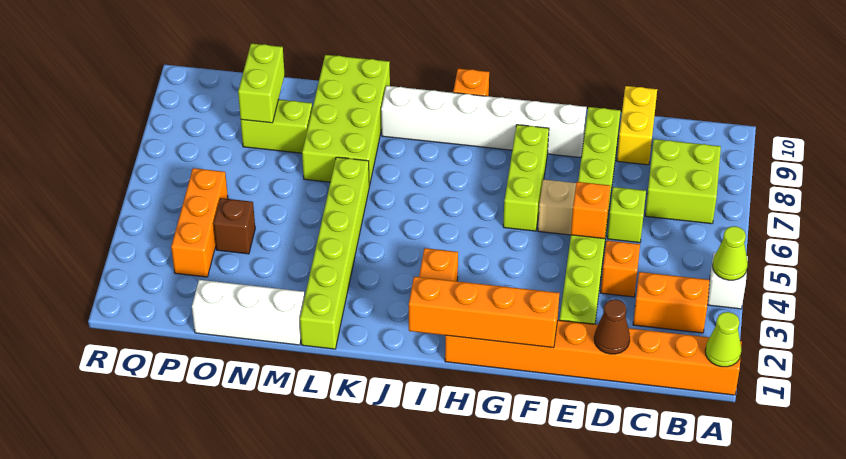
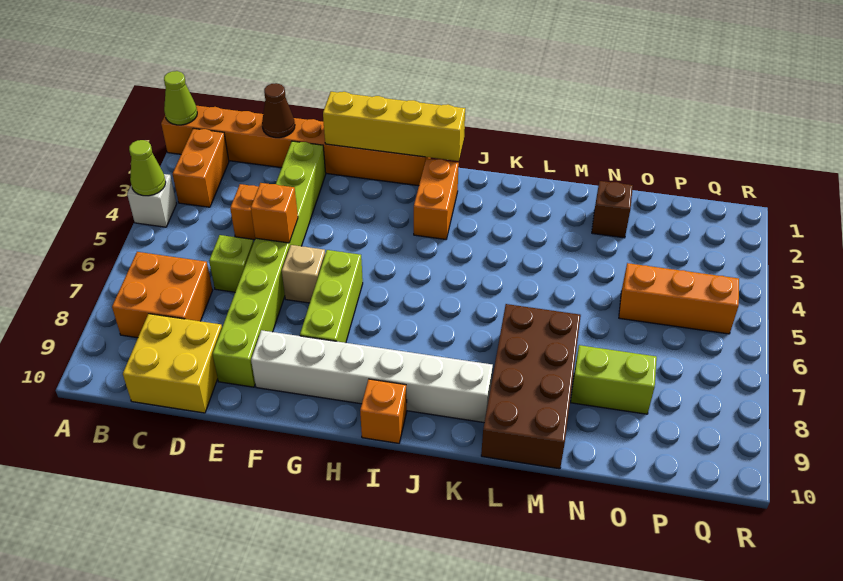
orange brick B3:C3 level 1 -> orange brick B2:B3 level 1
lime brick B7:C8 level 1 -> orange brick B7:C8 level 1
yellow brick D9:D10 level 1 -> yellow brick C9:D10 level 1
orange brick F1:I1 level 2 -> yellow brick F1:I1 level 2
lime brick L1:L6 level 1 -> none
lime brick L7:M10 level 1 -> brown brick L7:M10 level 1
white brick M1:O1 level 1 -> none
brown brick O4 level 1 -> brown brick N2 level 1
lime brick O8:O9 level 2 -> none
orange brick P3:P5 level 1 -> orange brick O5:Q5 level 1

